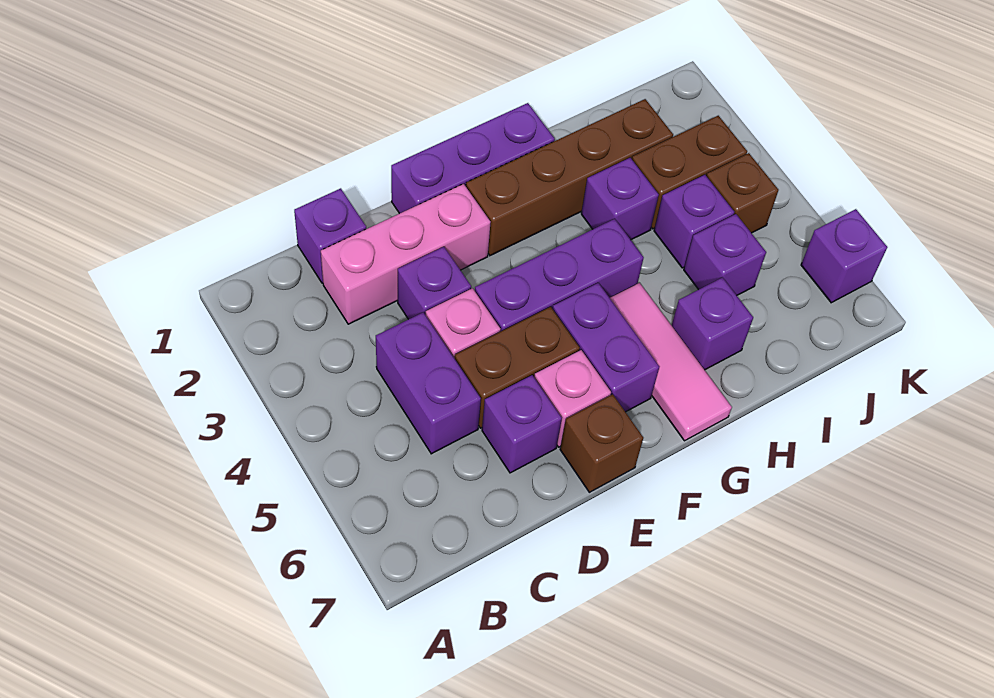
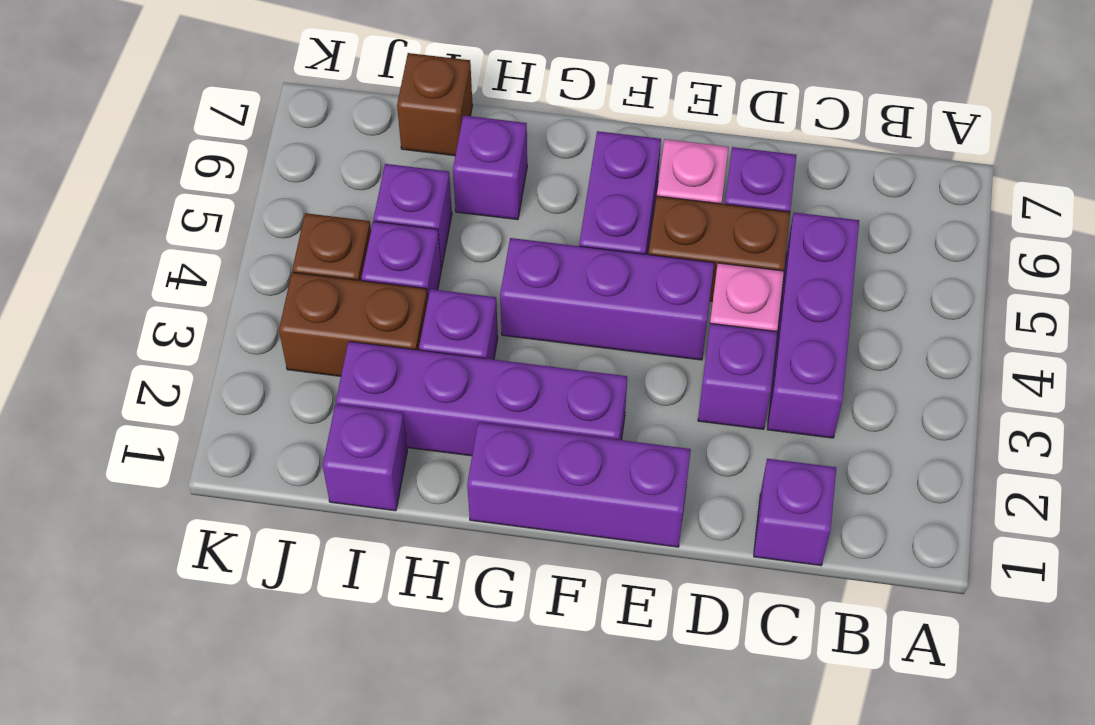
pink brick C2:E2 level 1 -> none
purple brick C4:C5 level 1 -> purple brick C3:C5 level 1
brown brick E7 level 1 -> brown brick I7 level 1
brown brick F2:I2 level 1 -> purple brick F2:I2 level 1
pink tile G5:G7 level 1 -> none
purple brick K6 level 1 -> purple brick I1 level 1

